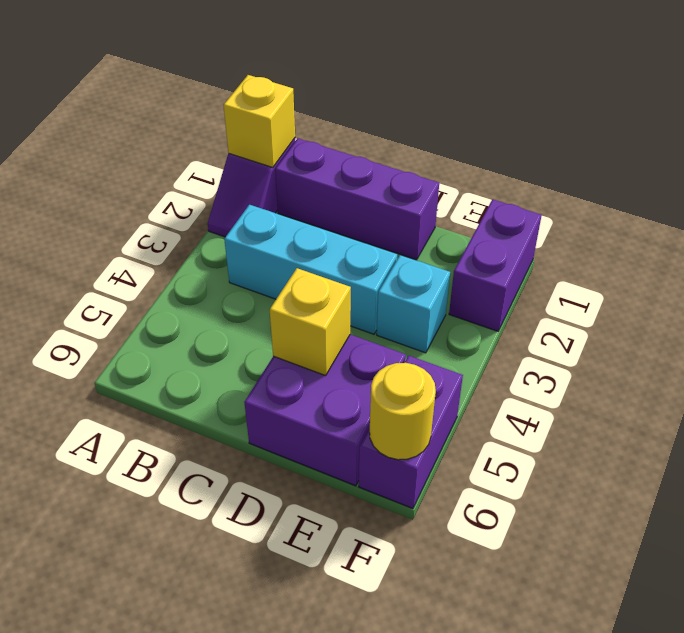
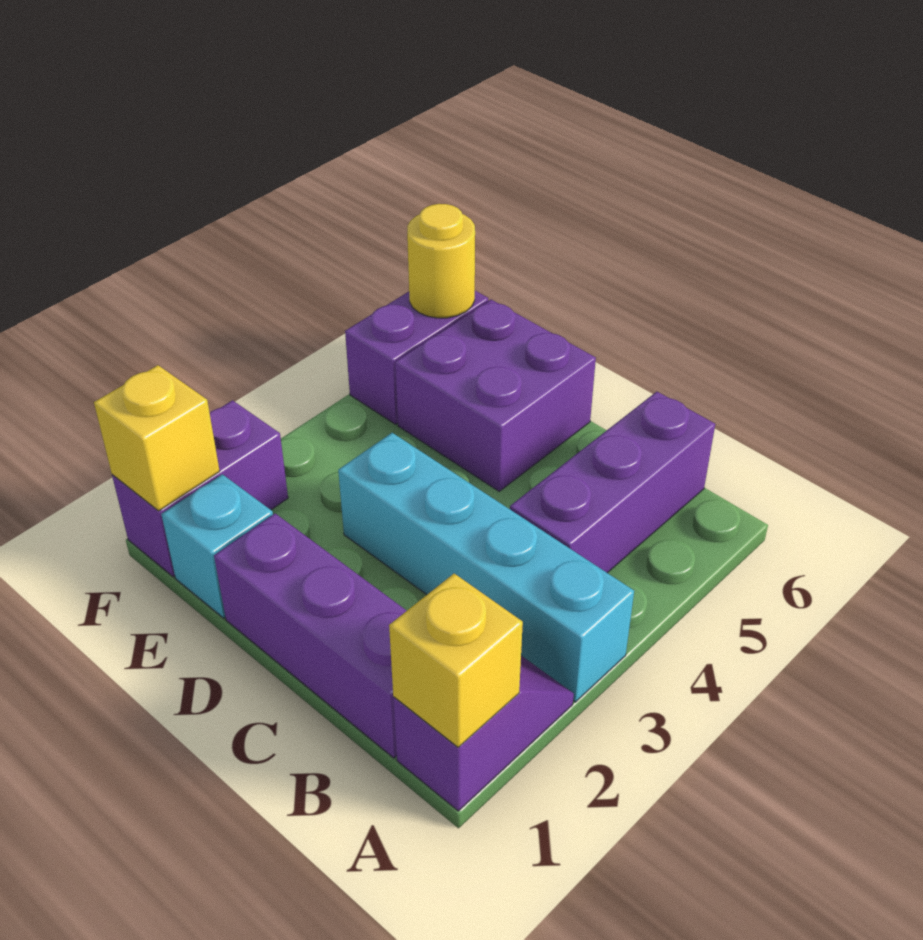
cyan brick B3:D3 level 1 -> cyan brick A3:D3 level 1
none -> purple brick B4:B6 level 1
yellow brick D5 level 2 -> yellow brick F1 level 2
cyan brick E3 level 1 -> cyan brick E1 level 1

